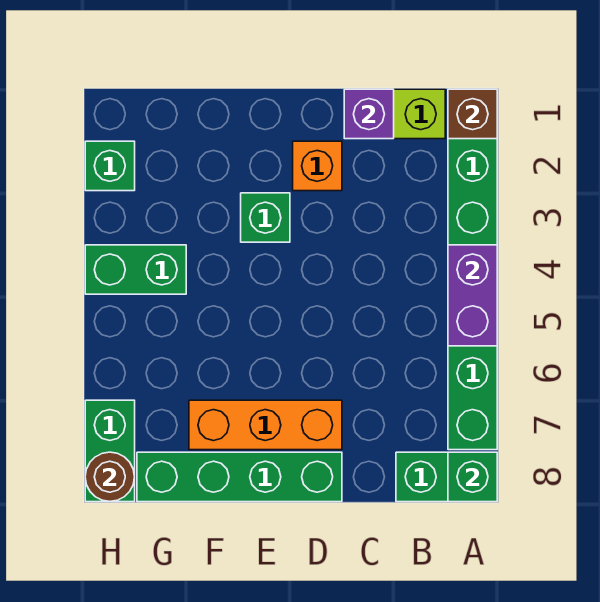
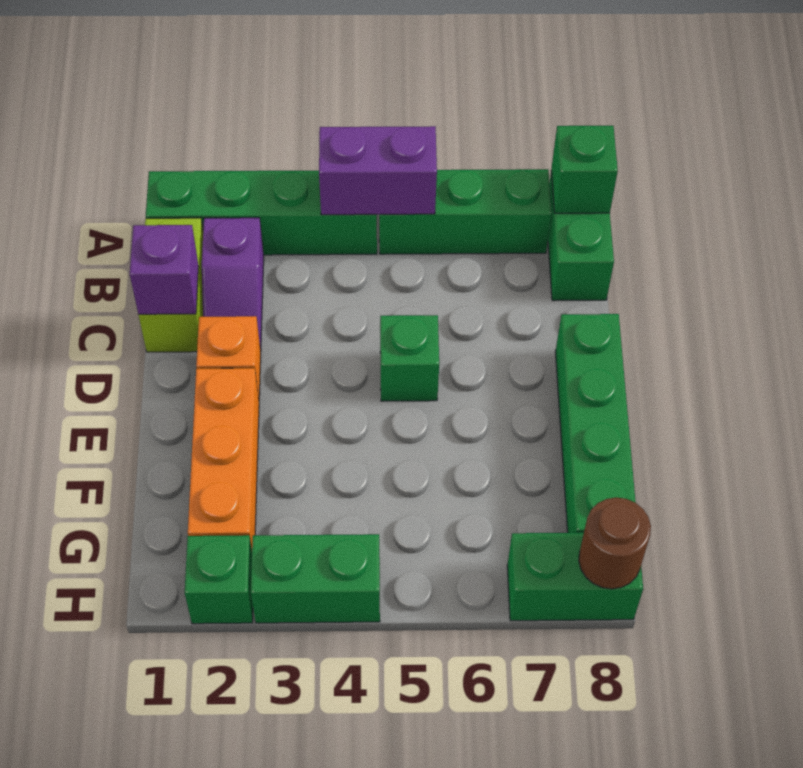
brown brick A1 level 2 -> none
none -> purple slope B2:C2 level 1 top B
orange brick D7:F7 level 1 -> orange brick E2:G2 level 1
green brick E3 level 1 -> green brick D5 level 1
green brick G4:H4 level 1 -> green brick H3:H4 level 1

